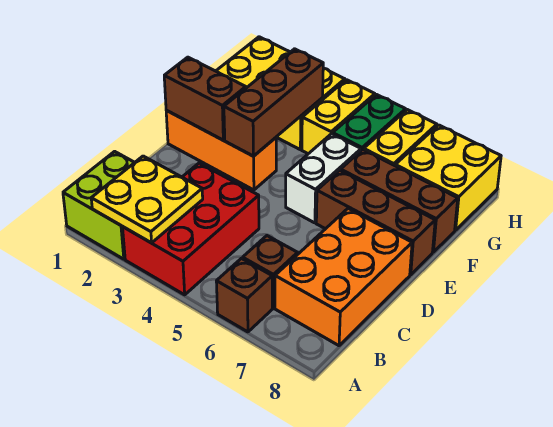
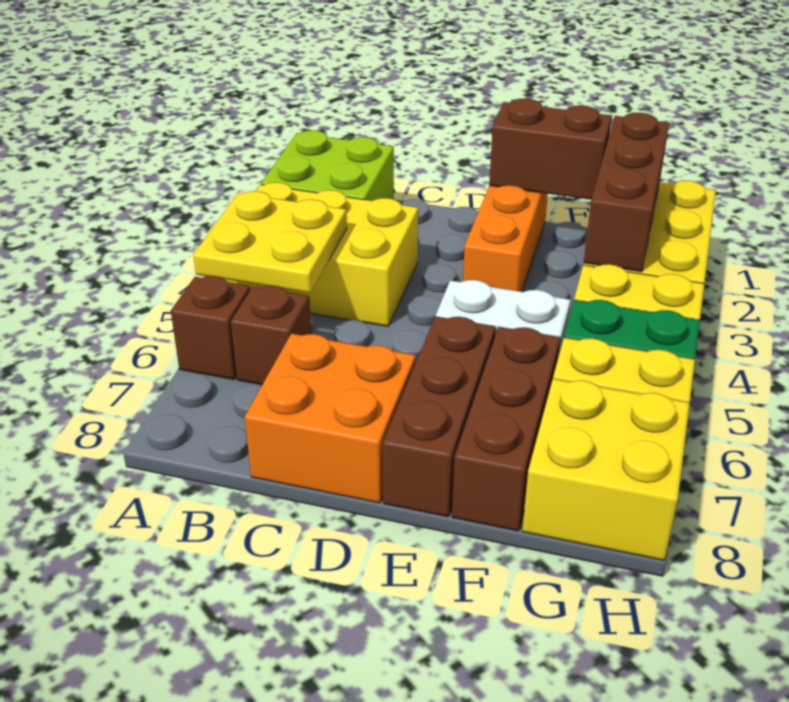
yellow plate A2:B3 level 2 -> yellow plate A4:B5 level 2
red brick A3:C4 level 1 -> yellow brick A3:C4 level 1
orange brick B7:D8 level 1 -> orange brick C7:D8 level 1
brown brick E1:E2 level 2 -> brown brick E1:F1 level 2
brown brick E3:G3 level 2 -> brown brick G1:G3 level 2

